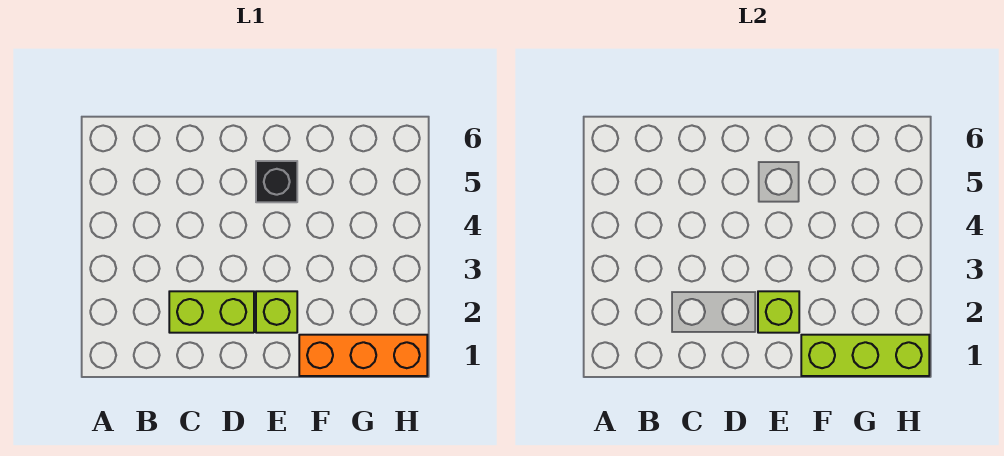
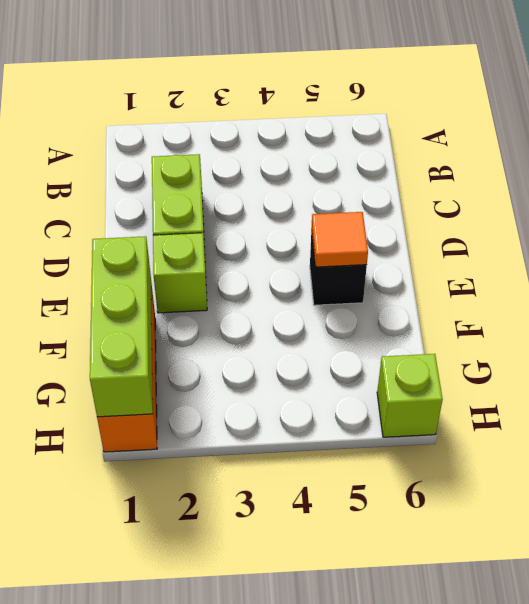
lime brick E2 level 2 -> lime brick H6 level 1
none -> orange tile E5 level 2

